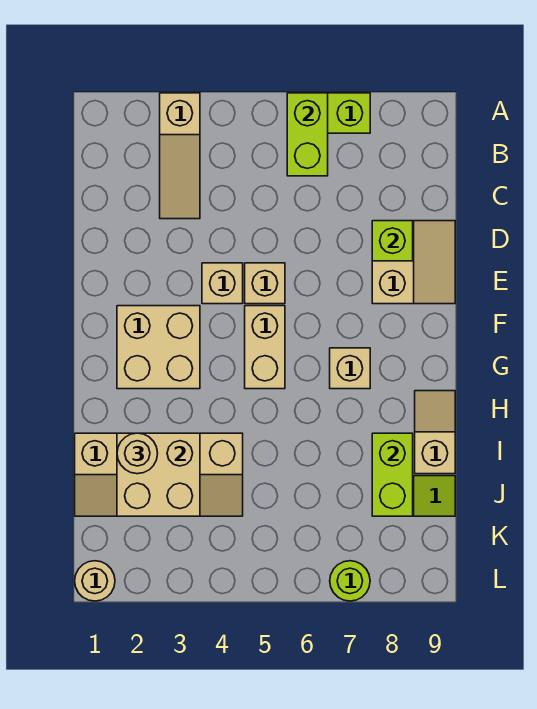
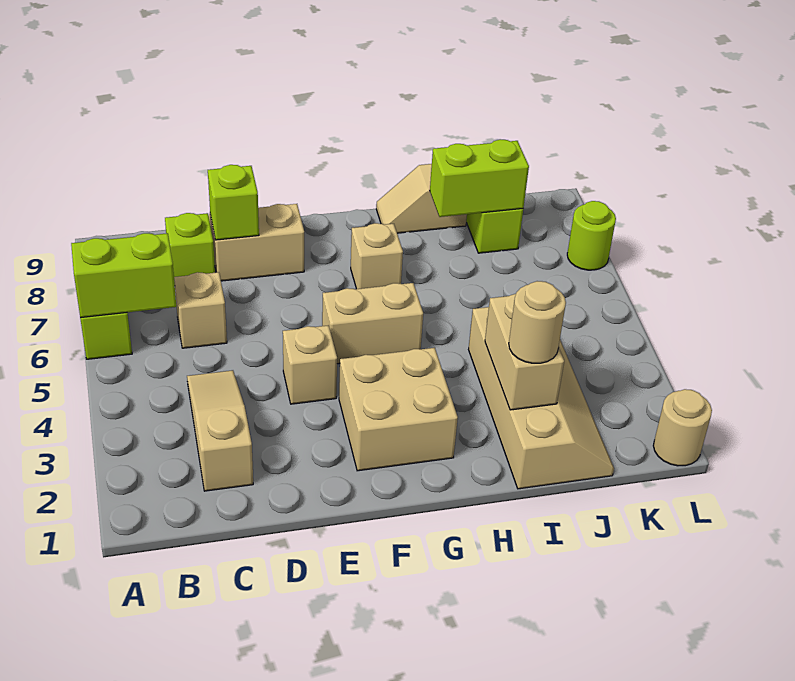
tan slope A3:C3 level 1 top A -> tan slope C2:C4 level 1 top 2
none -> lime brick C8 level 1
tan brick E5 level 1 -> tan brick C6 level 1
tan brick I2:J3 level 2 -> tan brick I2:I3 level 2

